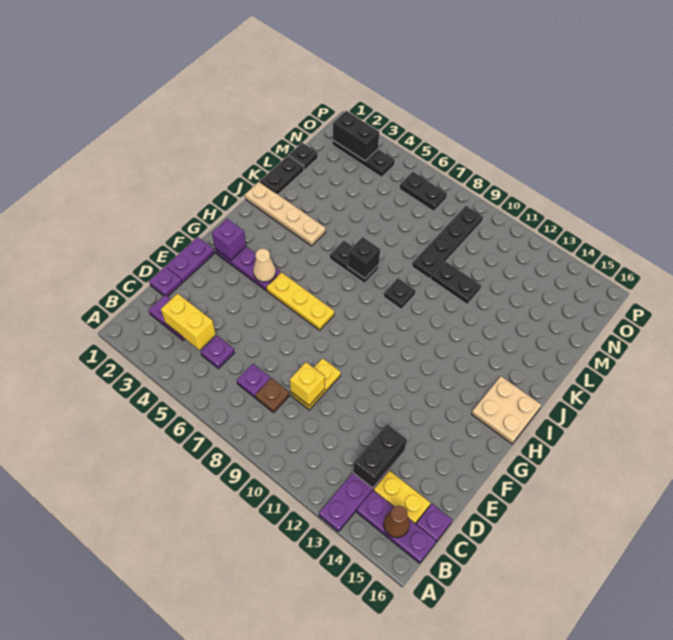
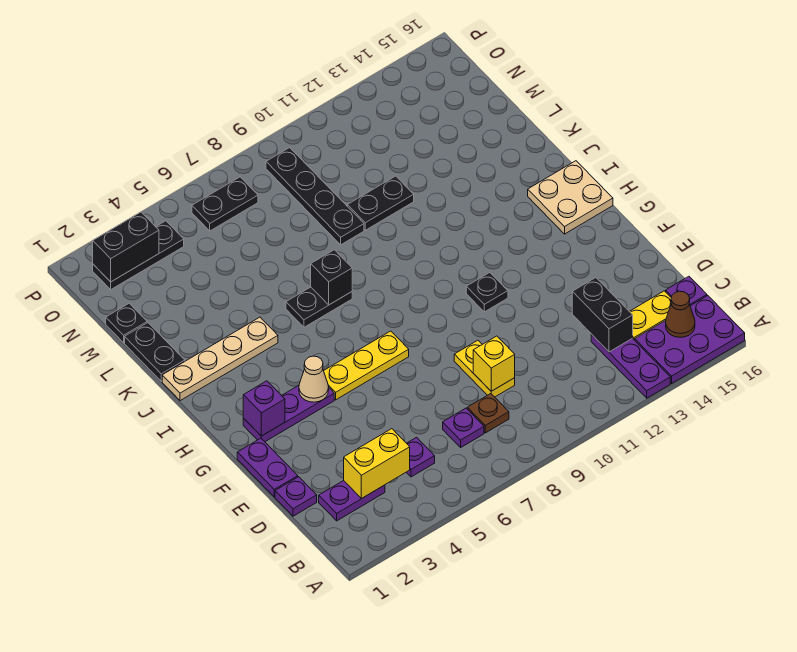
purple plate B14:B16 level 1 -> purple plate A14:B16 level 1
black plate J9 level 1 -> black plate G11 level 1

